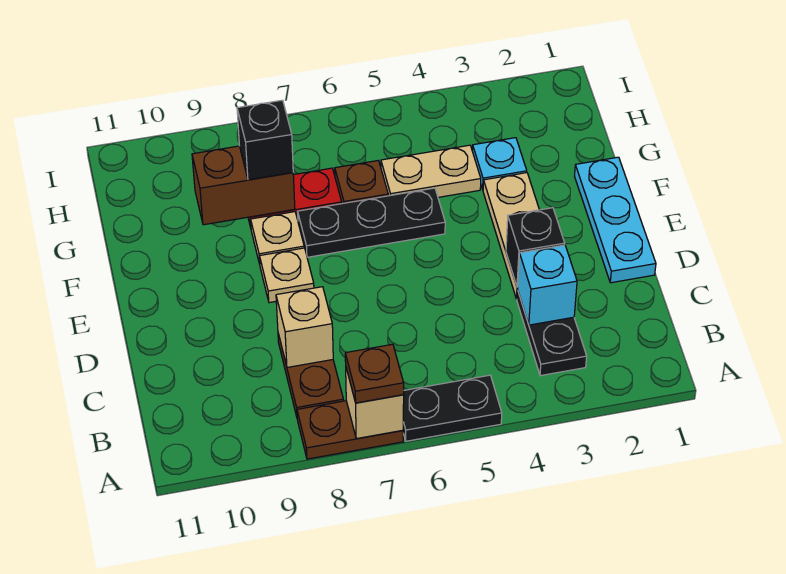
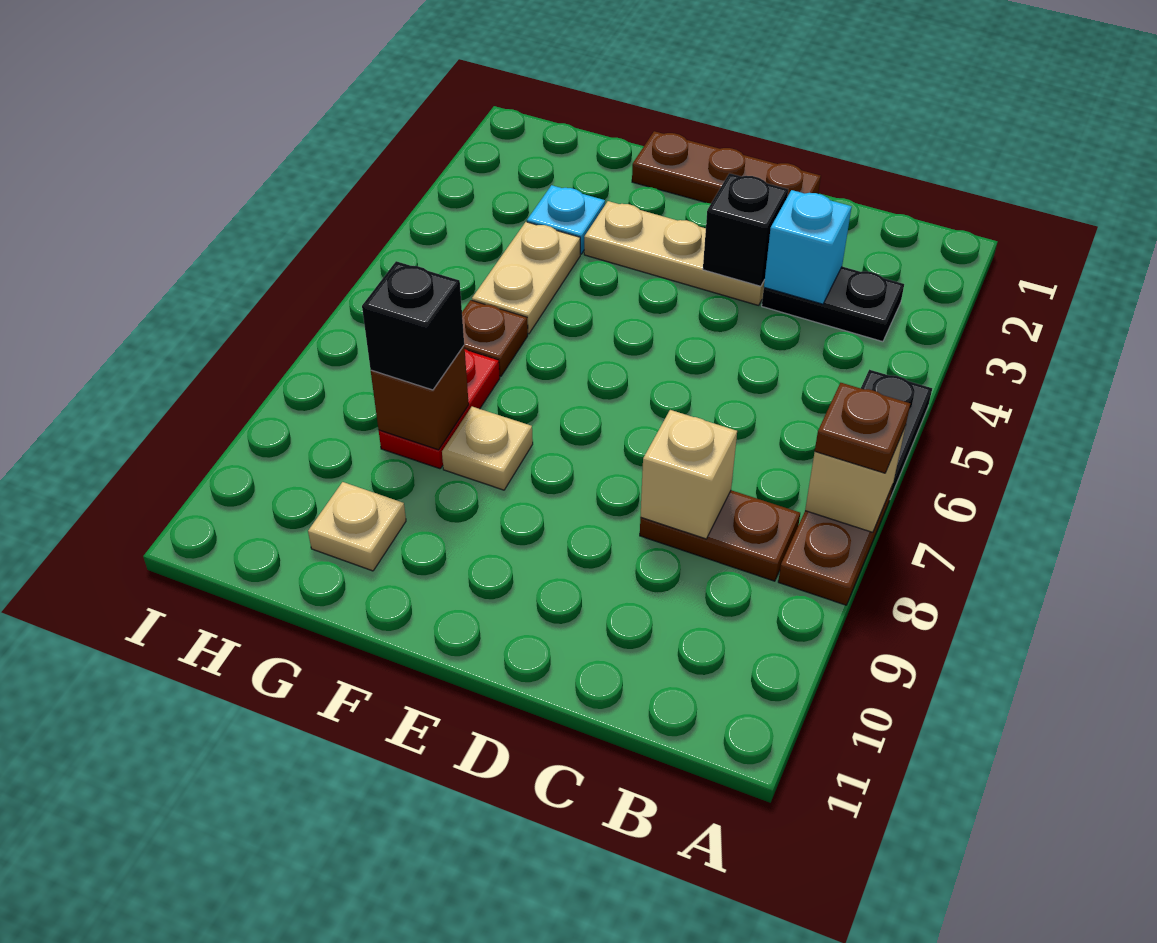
cyan plate D1:F1 level 1 -> brown plate D1:F1 level 1
tan plate E8 level 1 -> tan plate G10 level 1
black plate F5:F7 level 1 -> none
brown brick G8:G9 level 2 -> brown brick G8 level 2

